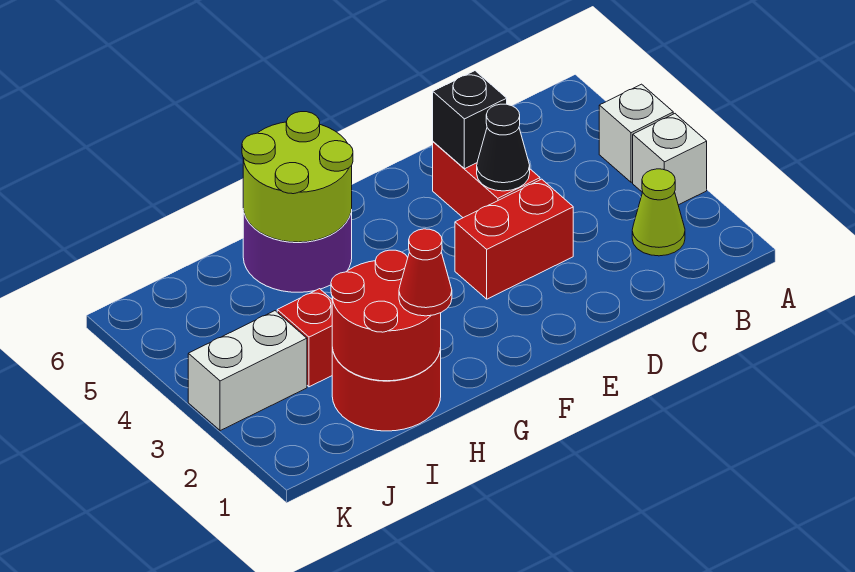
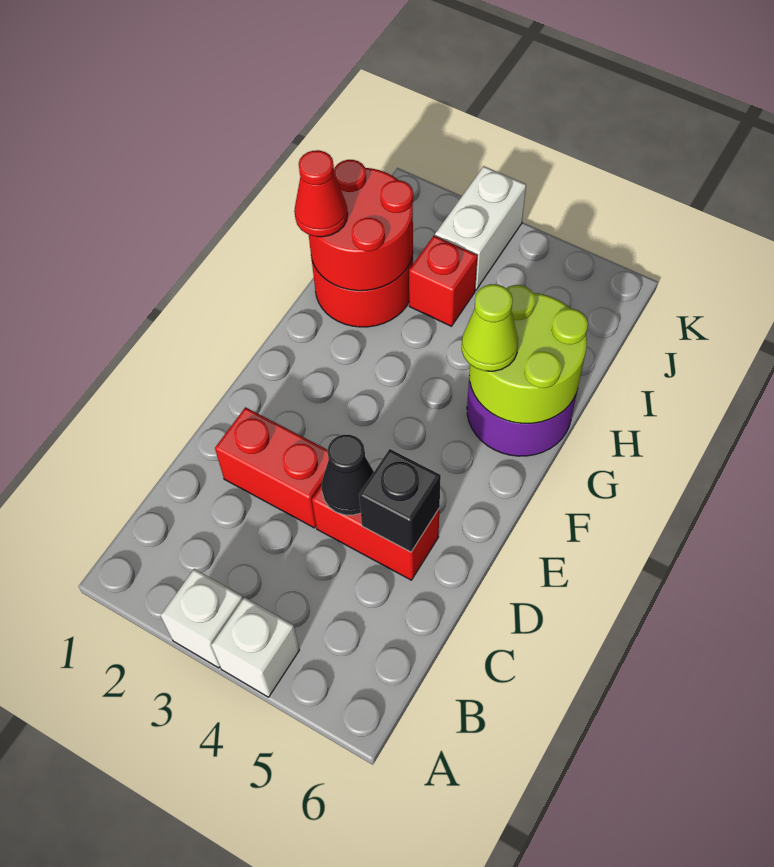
lime cone B2 level 1 -> lime cone G5 level 3
red brick D3:E3 level 1 -> red brick D2:D3 level 1

